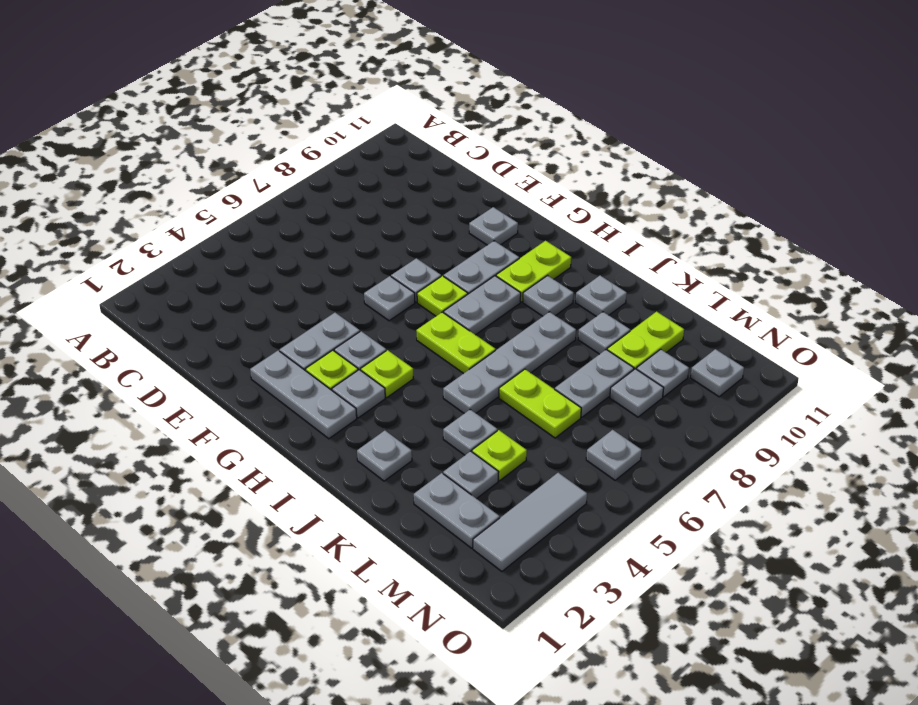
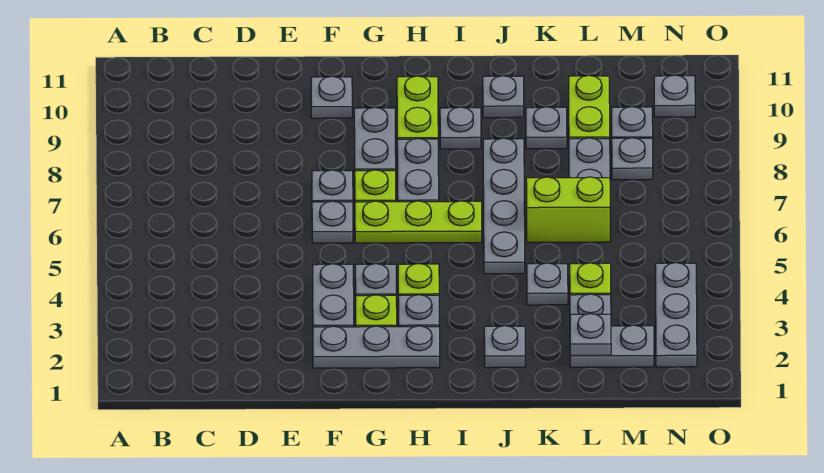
lime plate H6:I6 level 1 -> lime plate G6:I6 level 1
lime plate K6:L6 level 1 -> lime brick K6:L6 level 1
grey tile N2:N4 level 1 -> grey plate N2:N4 level 1
grey plate N6 level 1 -> grey plate L2 level 2

